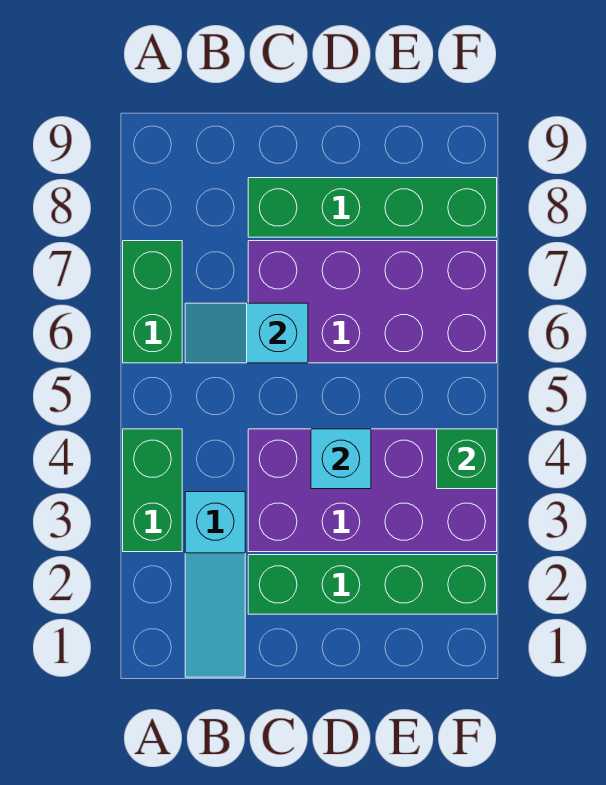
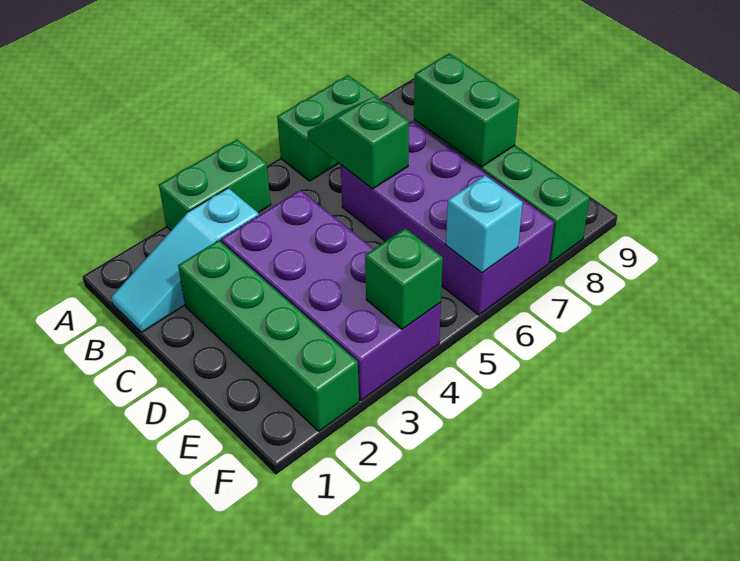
cyan slope B6:C6 level 2 top C -> green slope B6:C6 level 2 top C
none -> green brick C8:D8 level 2
cyan brick D4 level 2 -> cyan brick F6 level 2

